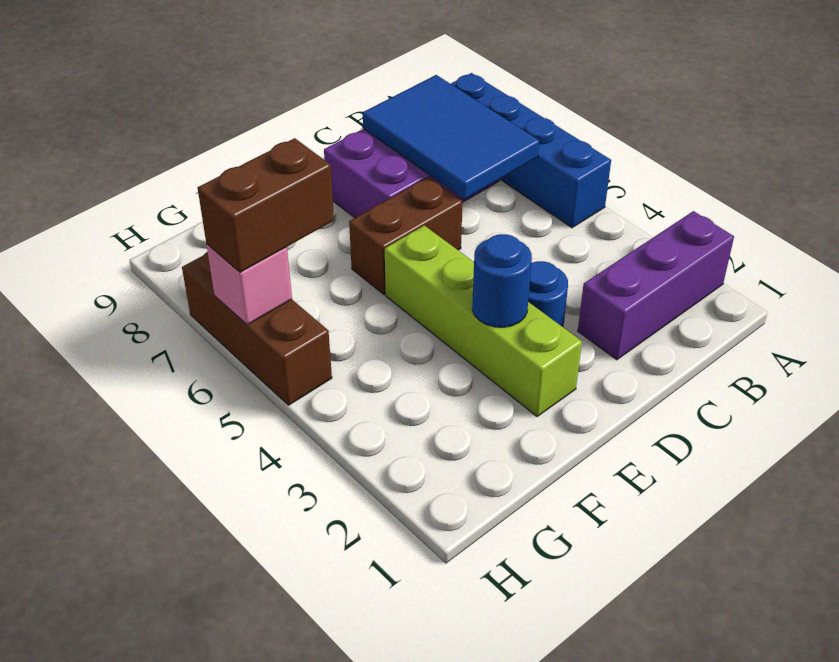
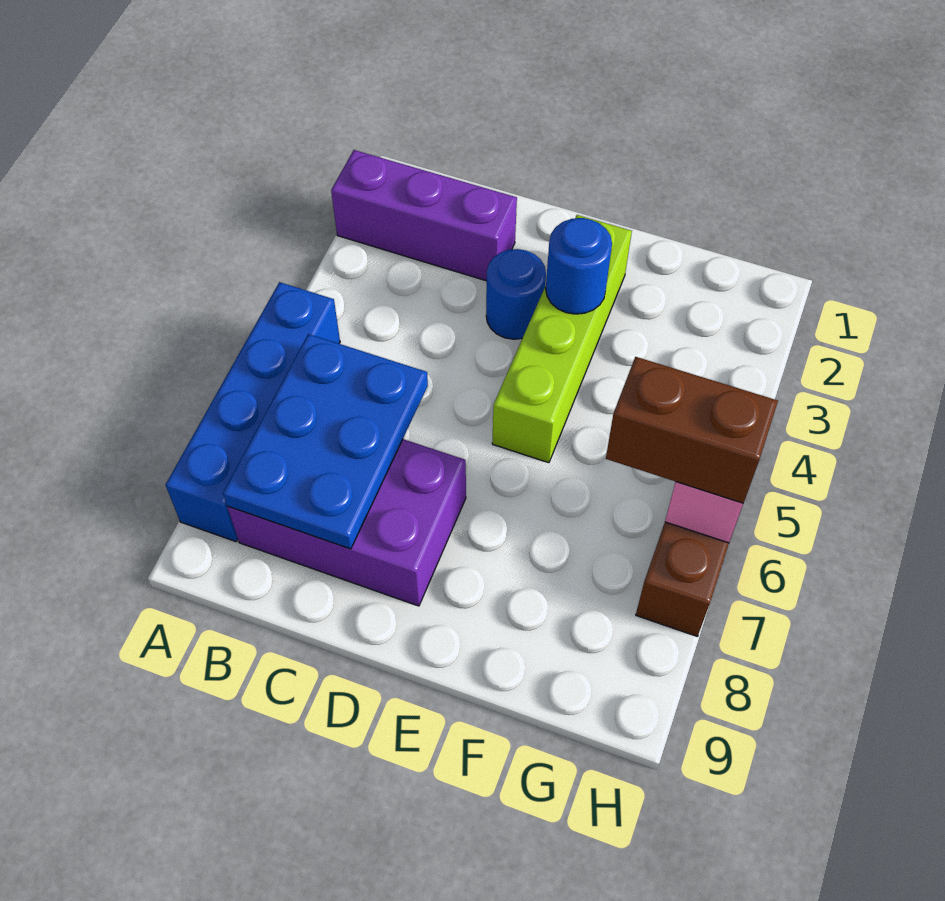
blue tile B6:C8 level 2 -> blue plate B6:C8 level 2
brown brick D6:E6 level 1 -> none

